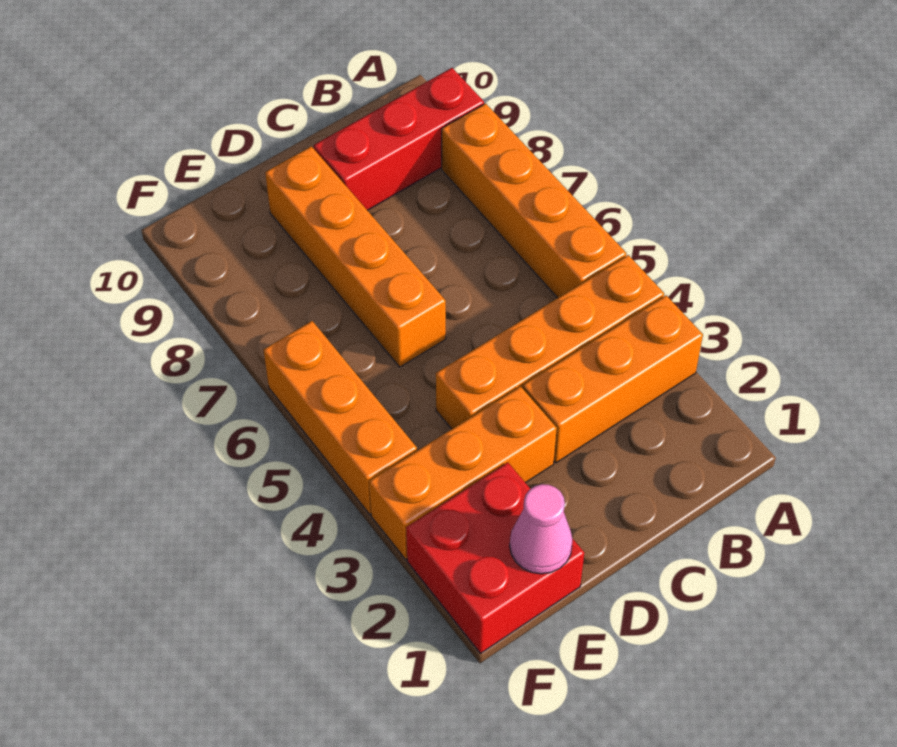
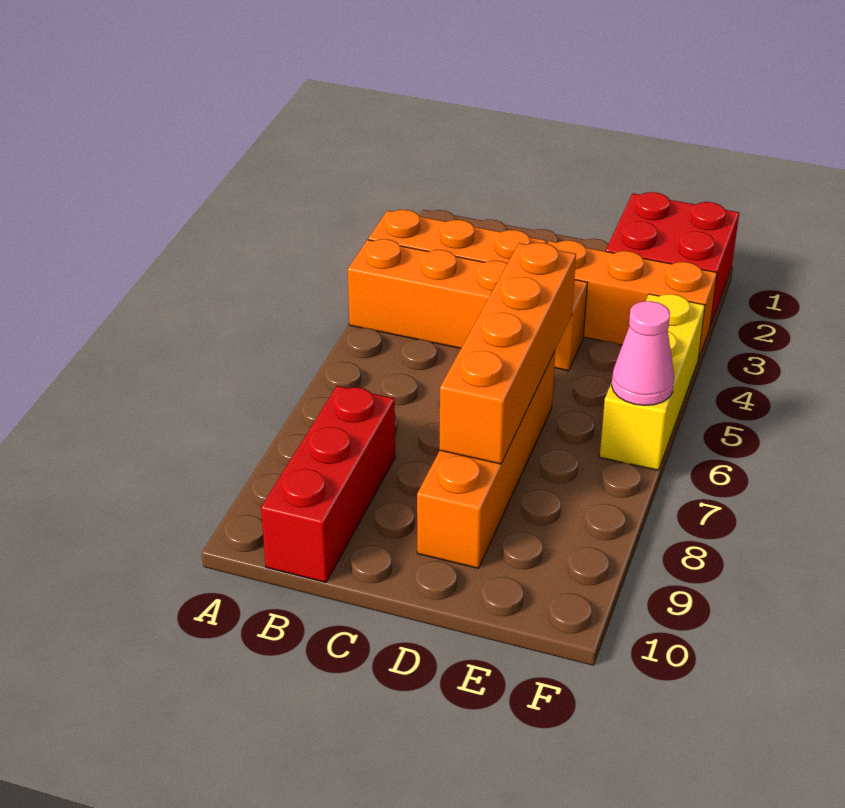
orange brick A5:A8 level 1 -> orange brick D5:D8 level 2
red brick A9:C9 level 1 -> red brick B8:B10 level 1
pink cone E1 level 2 -> pink cone F6 level 2
orange brick F4:F6 level 1 -> yellow brick F4:F6 level 1

